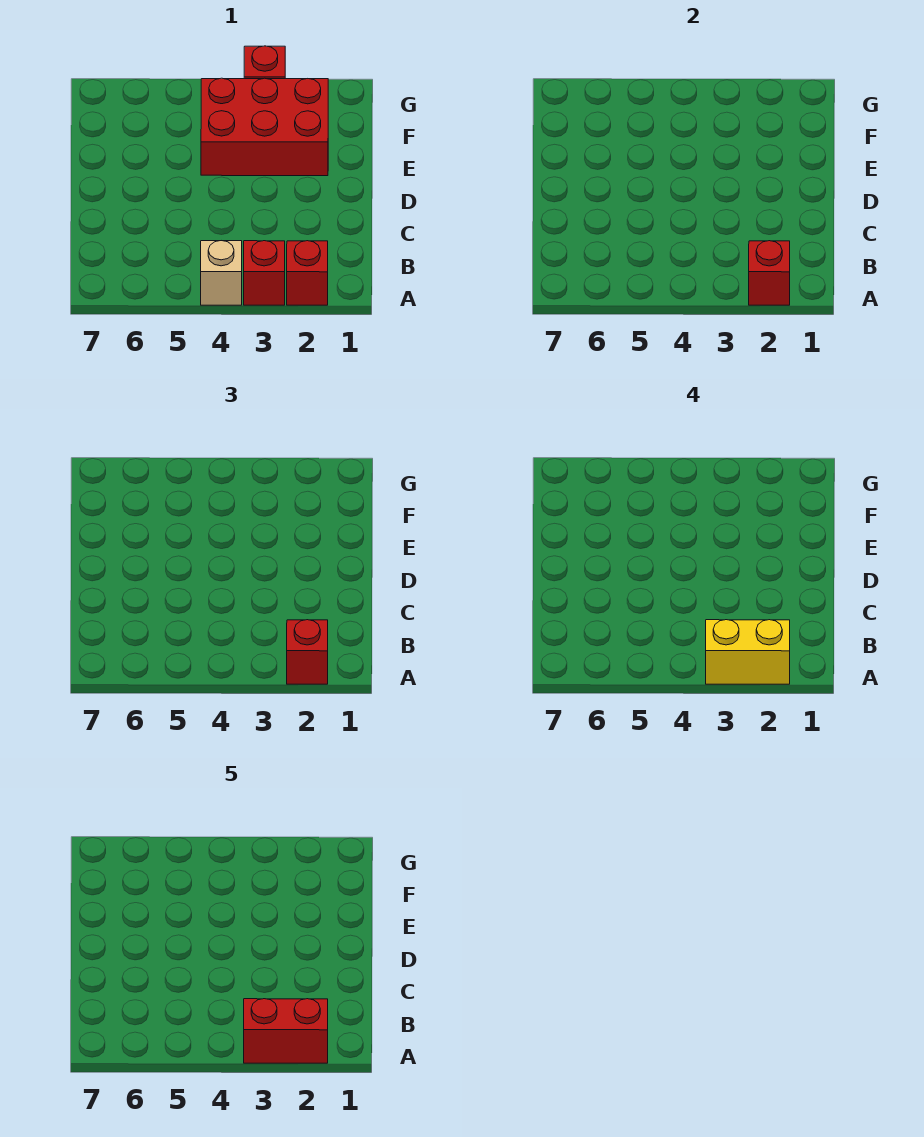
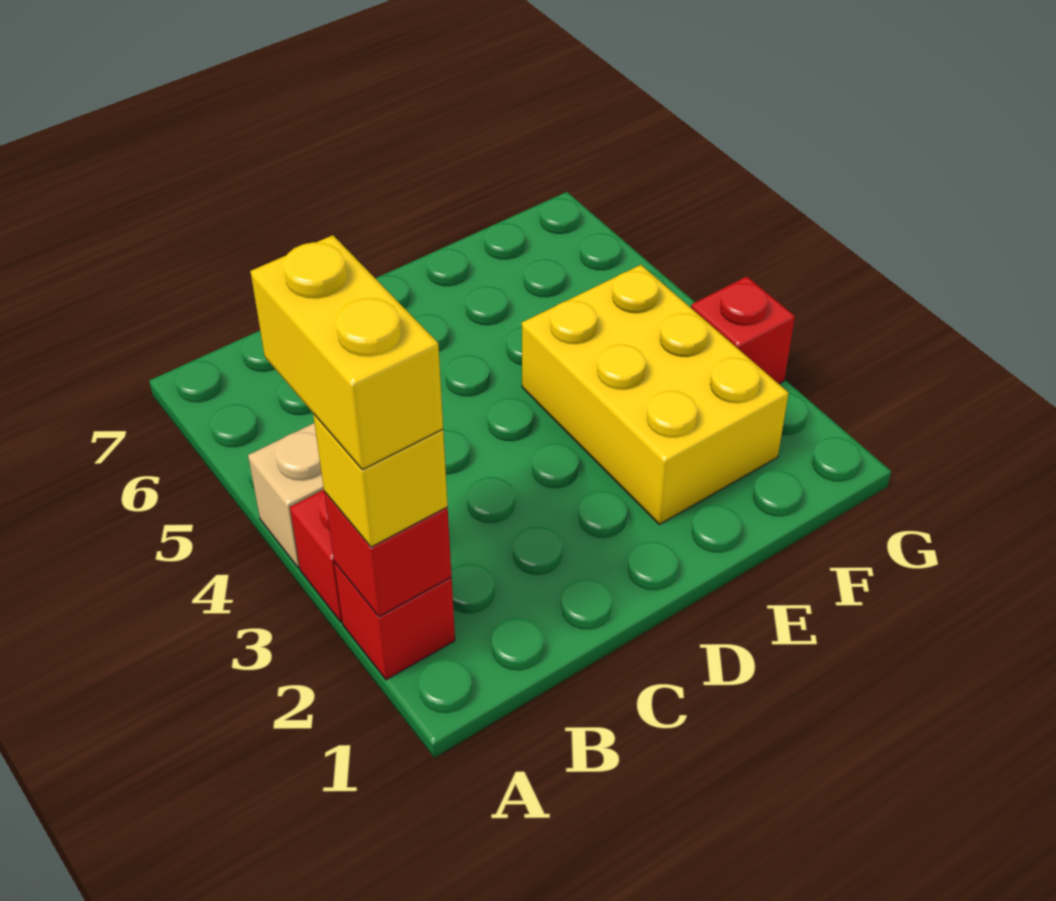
red brick A2 level 3 -> yellow brick A2 level 3
red brick A2:A3 level 5 -> none
red brick E2:F4 level 1 -> yellow brick E2:F4 level 1

